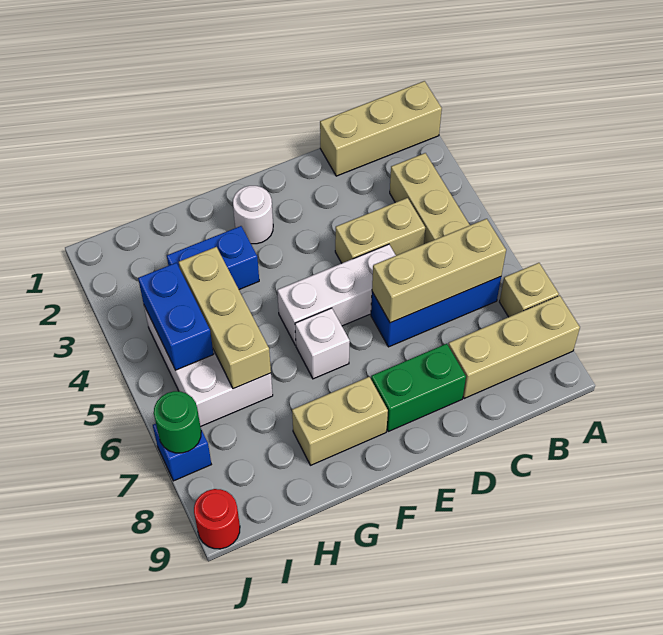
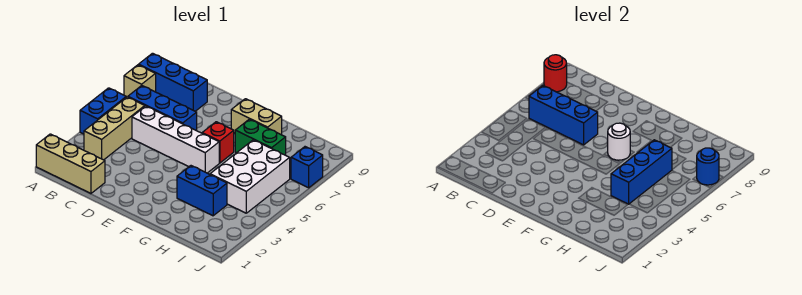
tan brick A8:C8 level 1 -> blue brick A8:C8 level 1
tan brick B6:D6 level 2 -> blue brick B6:D6 level 2
tan brick C4:D4 level 1 -> none
white brick D5:F5 level 1 -> white brick C5:F5 level 1
green brick D8:E8 level 1 -> green brick G7:H7 level 1
white round brick F2 level 1 -> white round brick F6 level 2
white brick F6 level 1 -> red brick F6 level 1
tan brick H4:H6 level 2 -> blue brick H4:H6 level 2
blue brick I4:I5 level 2 -> blue brick A4:A5 level 1
green round brick J7 level 2 -> blue round brick J7 level 2
red round brick J9 level 1 -> red round brick A8 level 2

